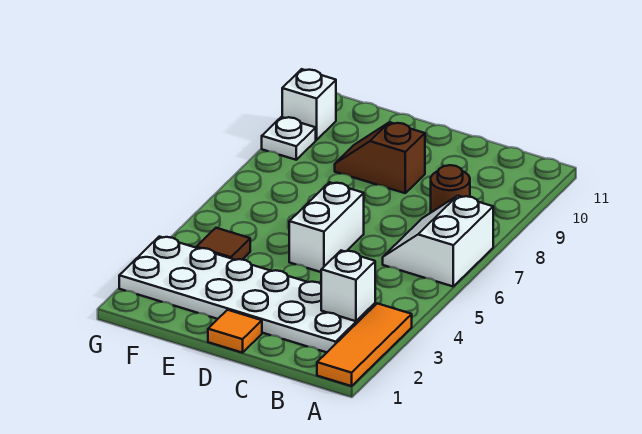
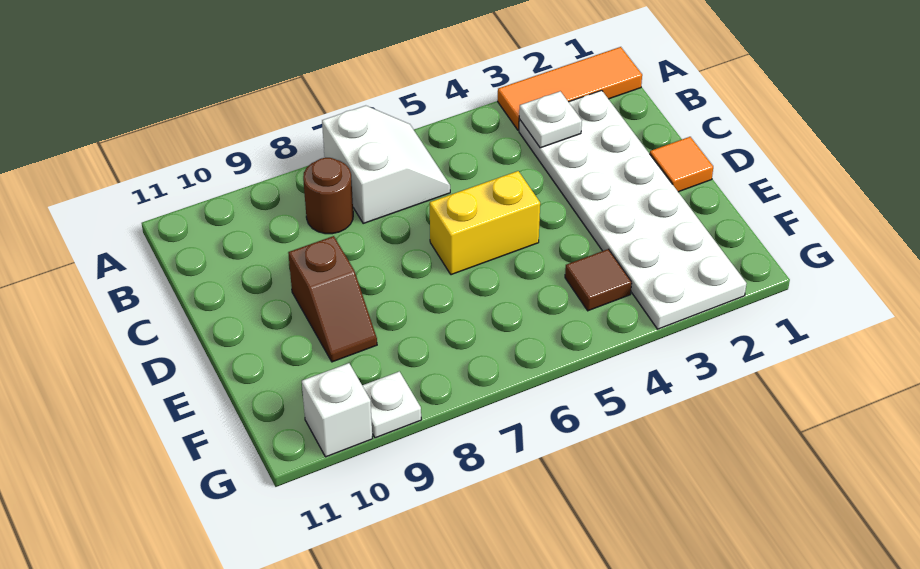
white slope A6:B7 level 1 top A -> white slope A6:B7 level 1 top 7
white brick B3 level 2 -> white plate B3 level 2
white brick D5:D6 level 1 -> yellow brick D5:D6 level 1

